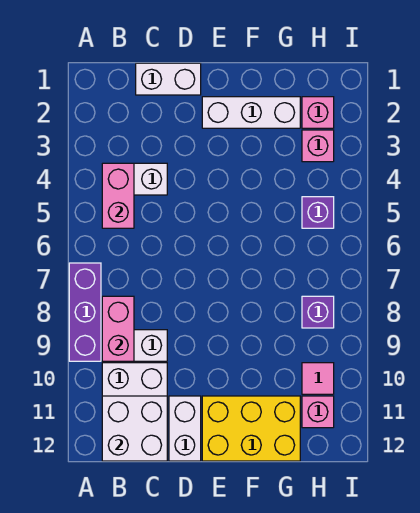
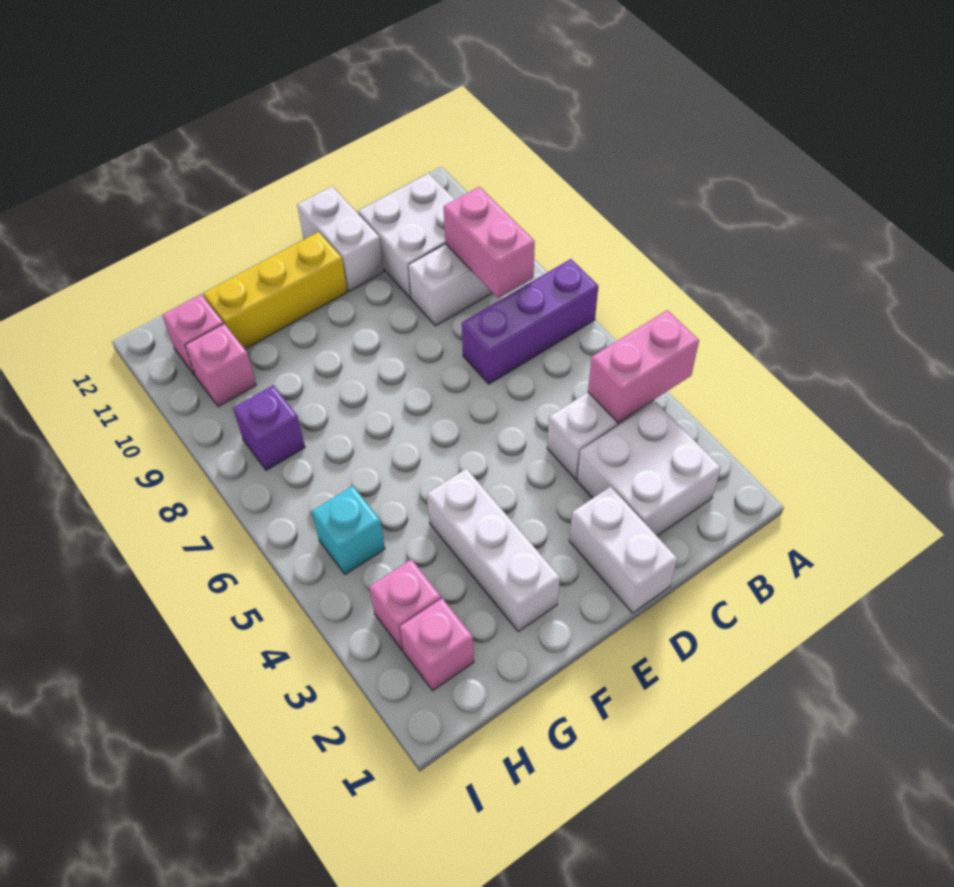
purple brick A7:A9 level 1 -> purple brick A7:C7 level 1
pink brick B4:B5 level 2 -> pink brick A4:B4 level 2
white brick B11:C12 level 2 -> white brick B2:C3 level 1
white brick C1:D1 level 1 -> white brick D1:D2 level 1
white brick E2:G2 level 1 -> white brick F2:F4 level 1
yellow brick E11:G12 level 1 -> yellow brick E11:G11 level 1
purple brick H5 level 1 -> cyan brick H5 level 1
pink tile H10 level 1 -> pink brick H10 level 1

